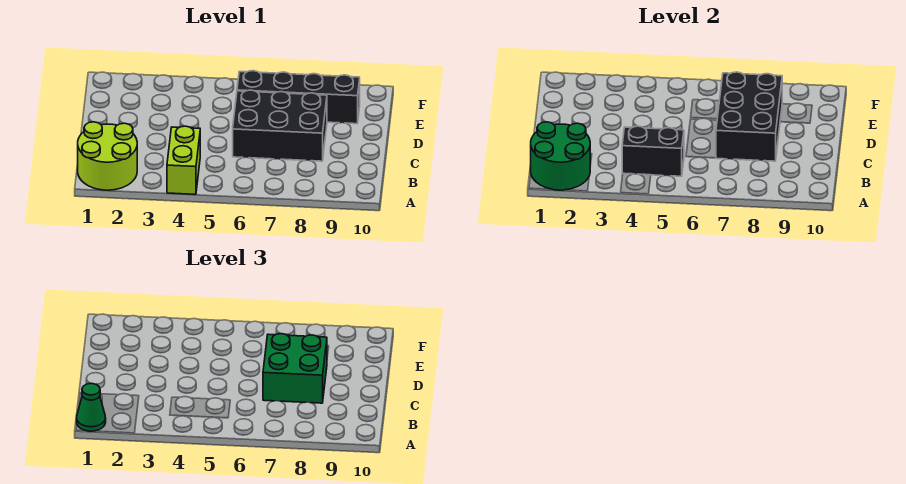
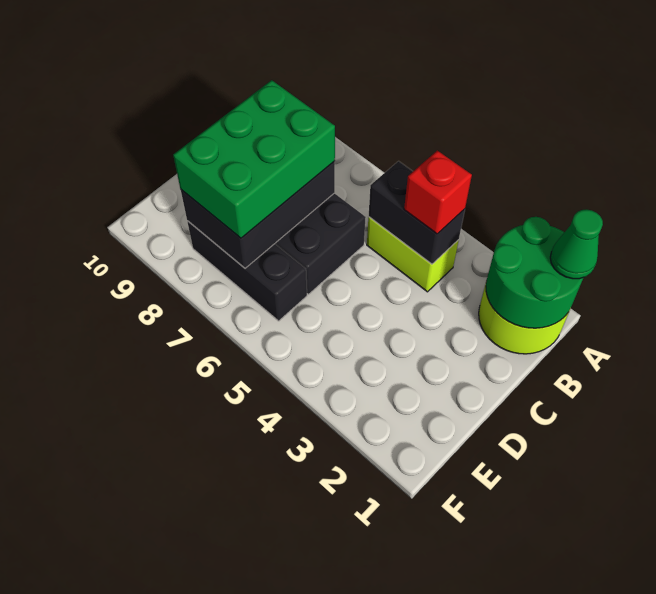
lime brick A4:B4 level 1 -> lime brick B4:B5 level 1
none -> red brick B4 level 3
green brick C7:D8 level 3 -> green brick C7:E8 level 3
black brick E6:E9 level 1 -> black brick E6:E8 level 1

